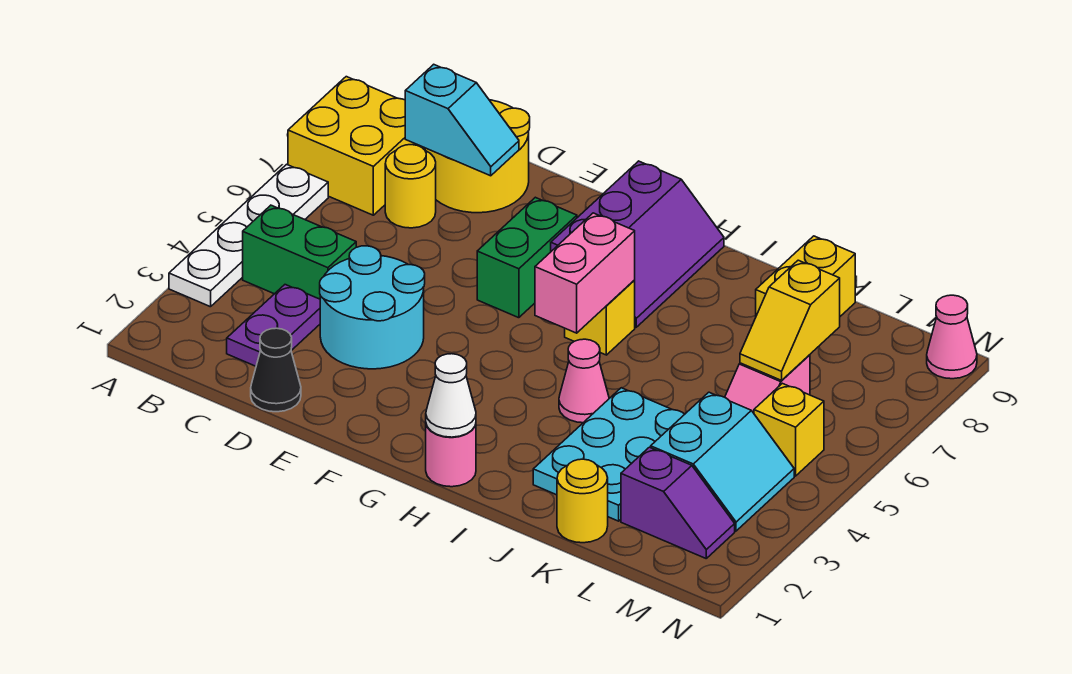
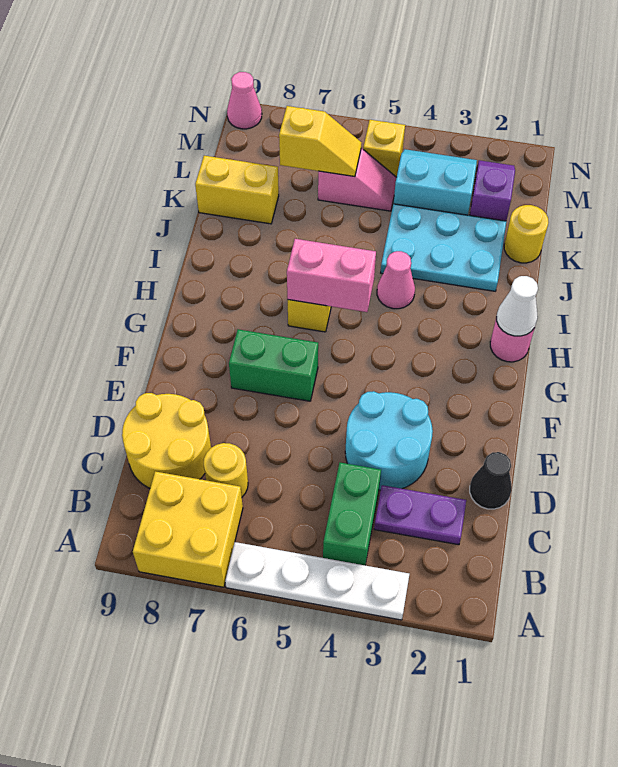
cyan slope C8:D8 level 2 top C -> none
purple slope G7:H9 level 1 top G -> none

